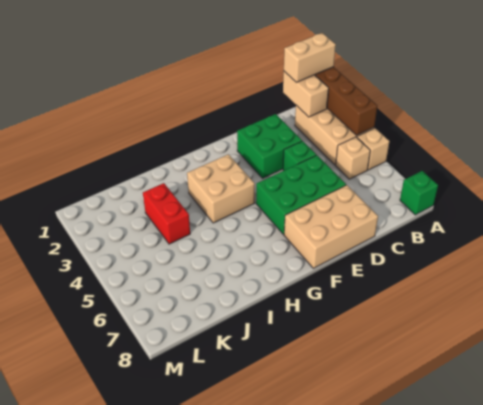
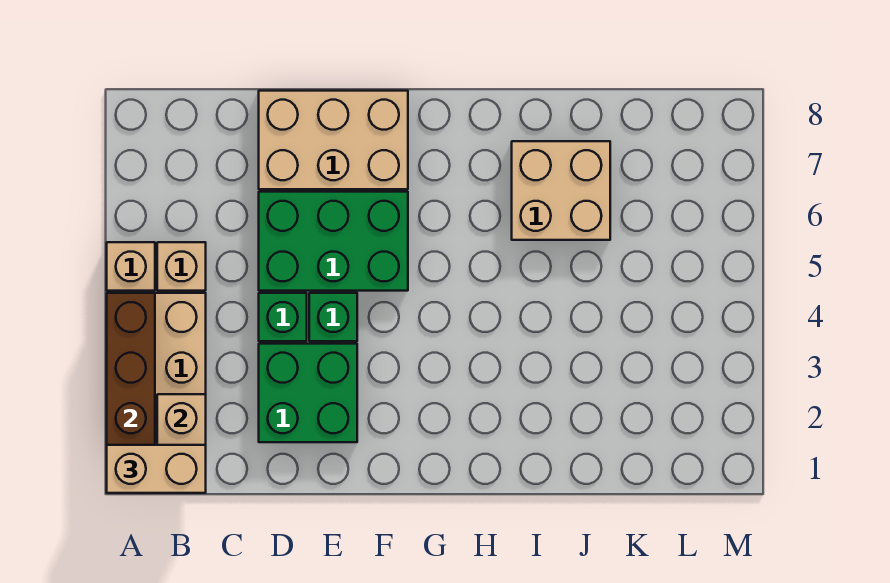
green brick A8 level 1 -> green brick E4 level 1
tan brick G3:H4 level 1 -> tan brick I6:J7 level 1
red brick J3:J4 level 1 -> none

